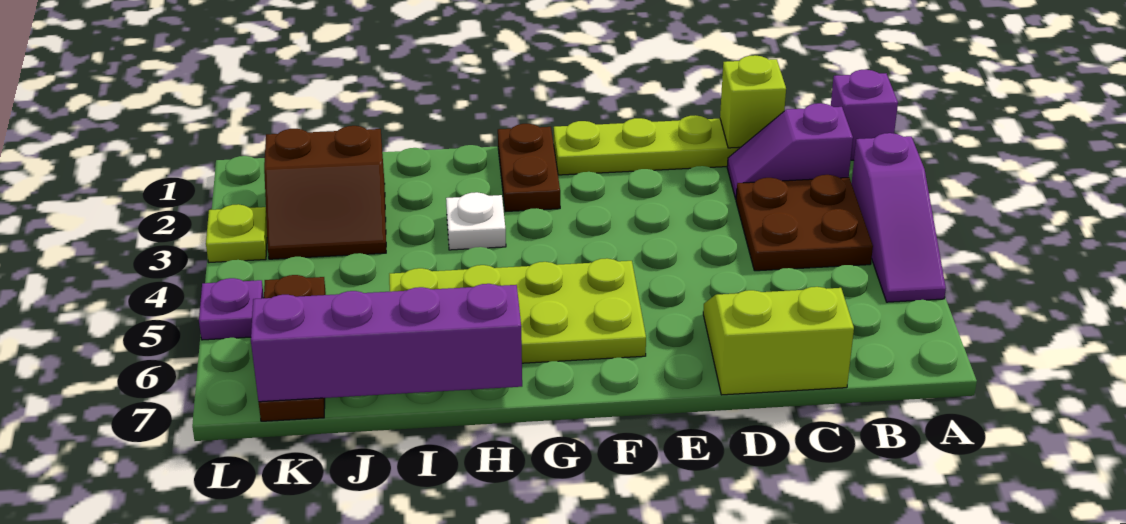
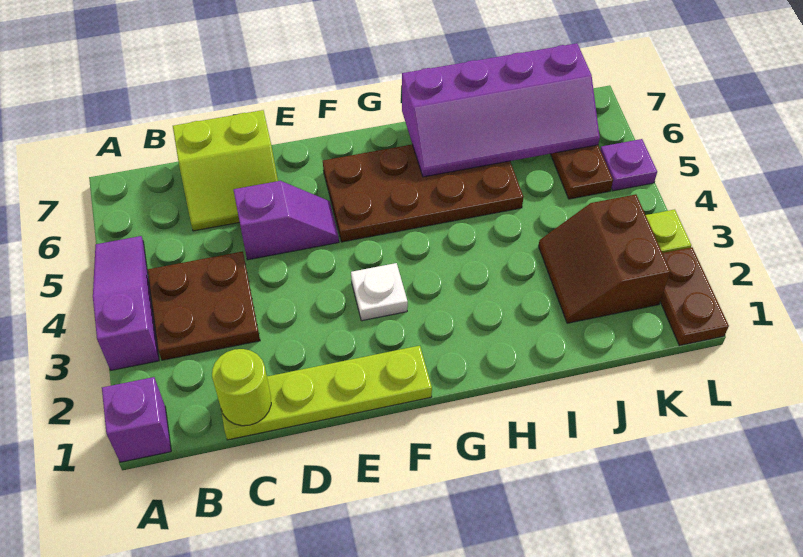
purple slope B2:C2 level 1 top B -> purple slope D5:E5 level 1 top D
lime brick C1 level 2 -> lime round brick C1 level 2
lime plate F5:I6 level 1 -> brown plate F5:I6 level 1
brown plate G1:G2 level 1 -> brown plate L1:L2 level 1
white plate H3 level 1 -> white plate F3 level 1
brown slope J2:K3 level 1 top 2 -> brown slope J2:K3 level 1 top K

